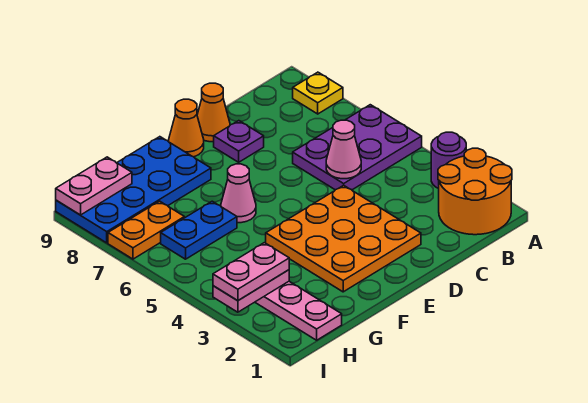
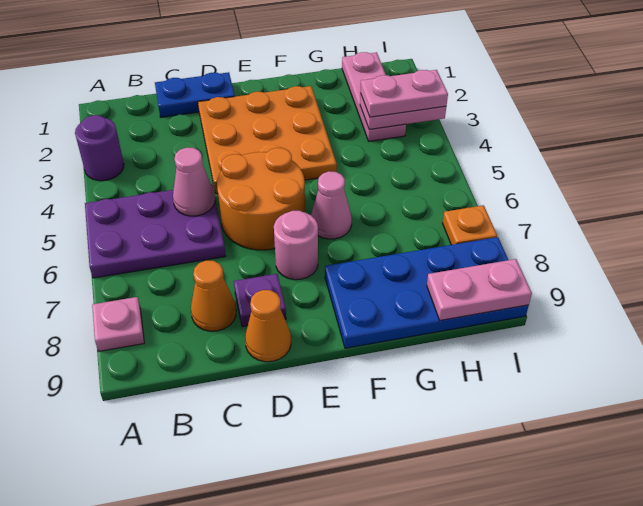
orange round brick A1:B2 level 1 -> orange round brick D5:E6 level 1
yellow plate A8 level 1 -> pink plate A8 level 1
none -> pink round brick E7 level 1
orange cone E9 level 1 -> orange cone C8 level 1
blue plate G6:H6 level 1 -> blue plate C1:D1 level 1
orange plate H7:I7 level 1 -> orange plate I7 level 1

